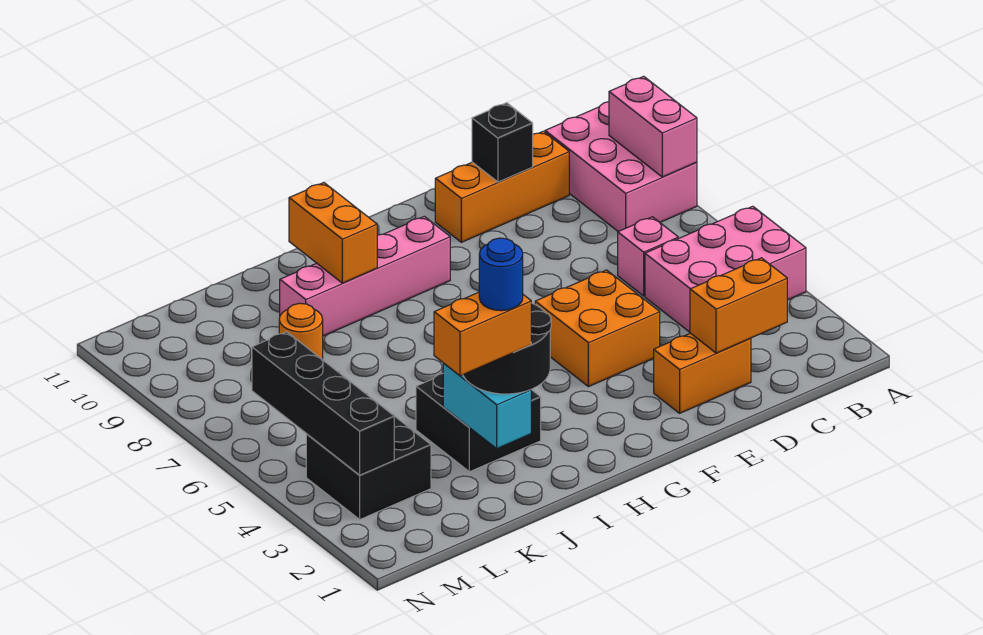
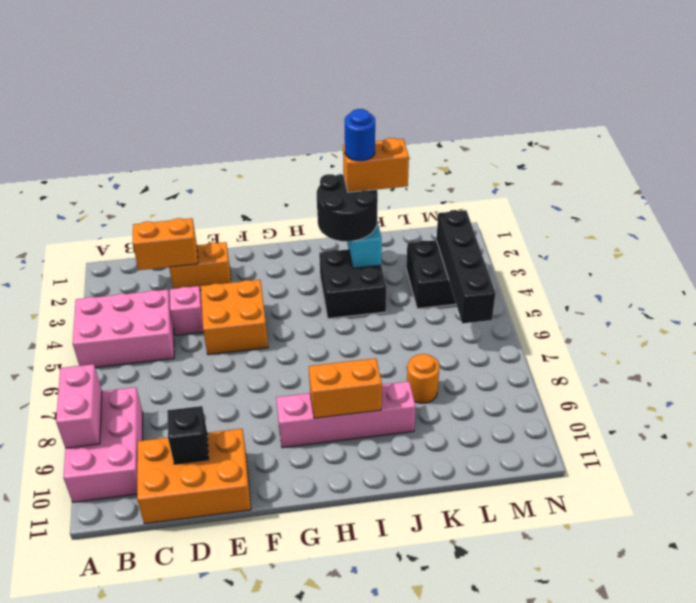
pink brick C6 level 1 -> pink brick D4 level 1
orange brick C10:E10 level 1 -> orange brick C10:E11 level 1
orange brick I9:I10 level 2 -> orange brick H9:I9 level 2

